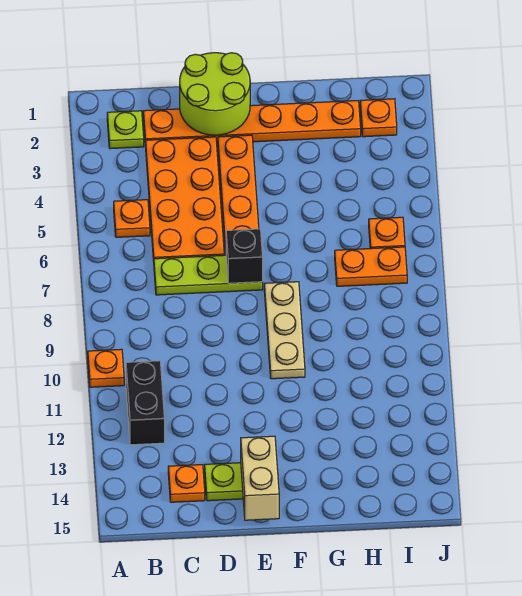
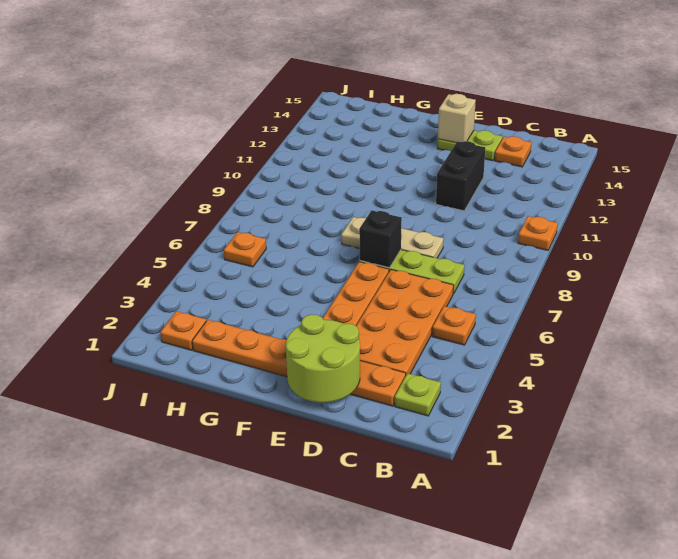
black brick B11:B12 level 1 -> black brick D11:D12 level 1
tan brick E14:E15 level 2 -> tan brick E14 level 2
tan plate F8:F10 level 1 -> tan plate D8:F8 level 1
orange plate H7:I7 level 1 -> none

